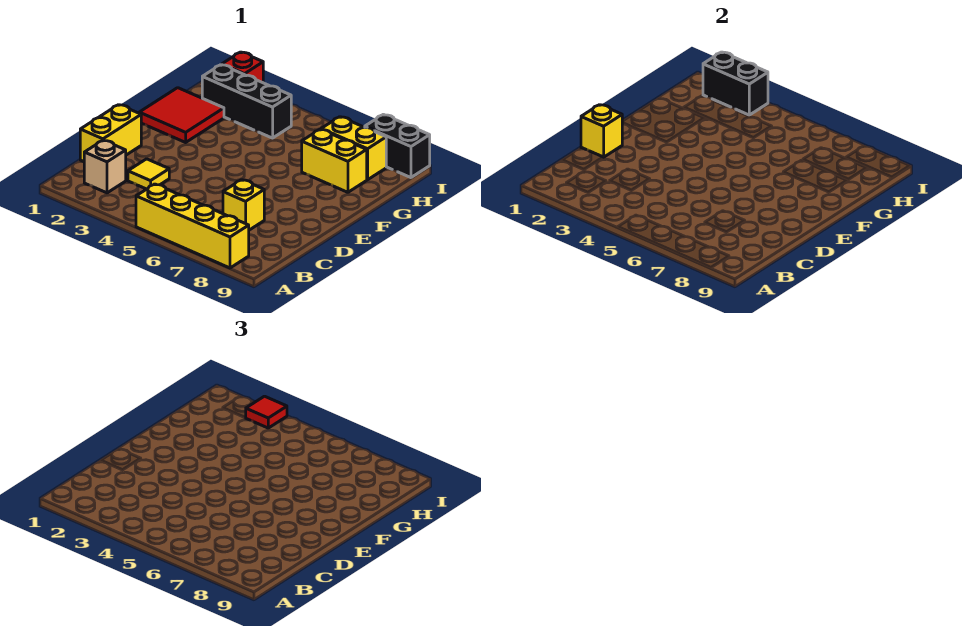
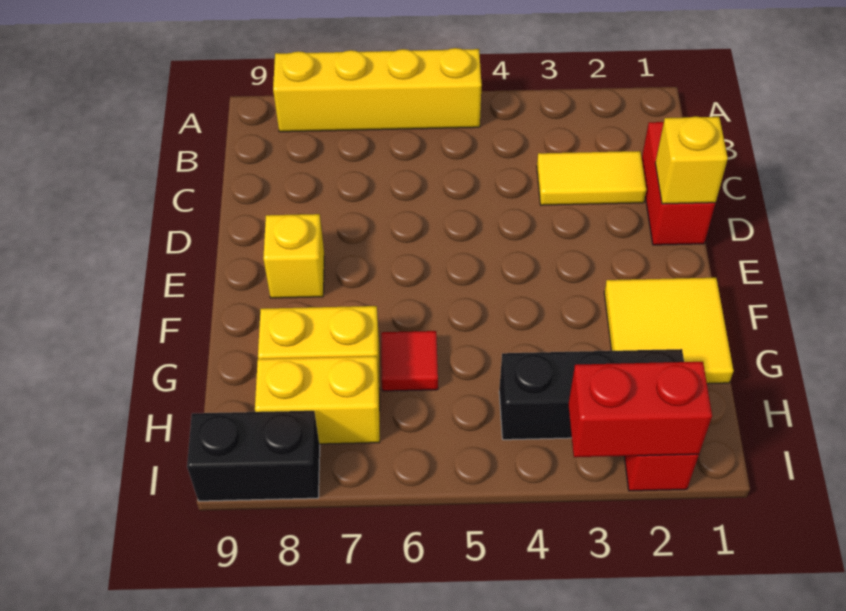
tan brick B2 level 1 -> none
yellow brick C1:D1 level 1 -> red brick C1:D1 level 1
yellow tile C3 level 1 -> yellow tile C2:C3 level 1
yellow brick C7 level 1 -> yellow brick E8 level 1
red tile F1:G2 level 1 -> yellow tile F1:G2 level 1
black brick I2:I3 level 2 -> red brick I2:I3 level 2
red tile I3 level 3 -> red tile G6 level 1

